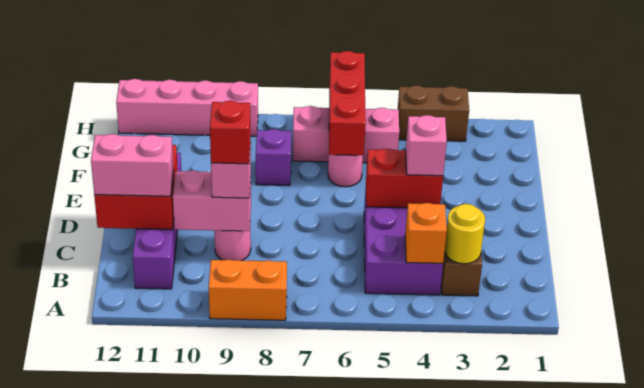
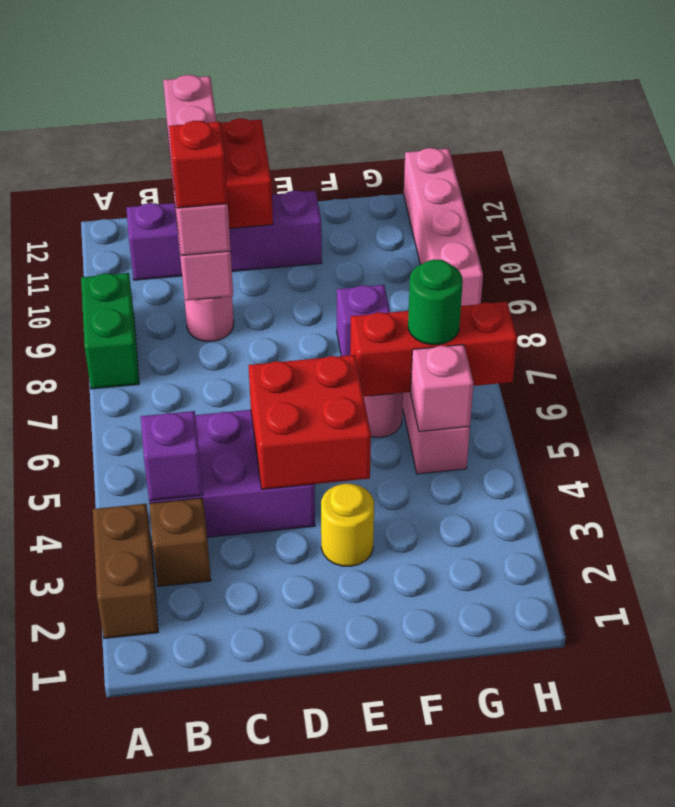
orange brick A8:A9 level 1 -> green brick A8:A9 level 1
yellow round brick B3 level 2 -> yellow round brick E3 level 1
orange brick B4 level 2 -> purple brick B4 level 2
red brick D4:D5 level 2 -> red brick D4:E5 level 2
pink brick D4 level 3 -> pink brick G5 level 2
none -> green round brick G6 level 3
brown brick H3:H4 level 1 -> brown brick A2:A3 level 1

